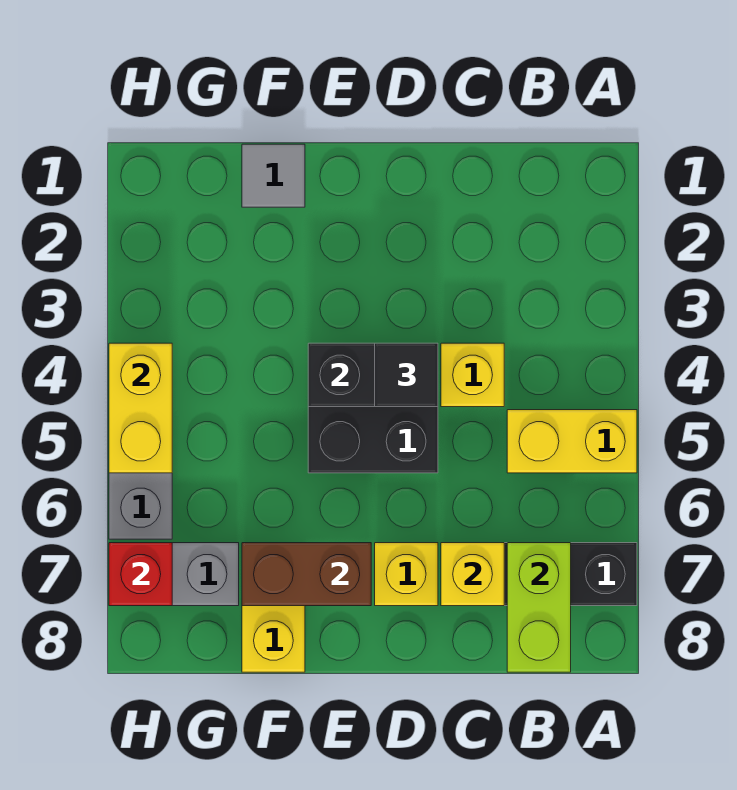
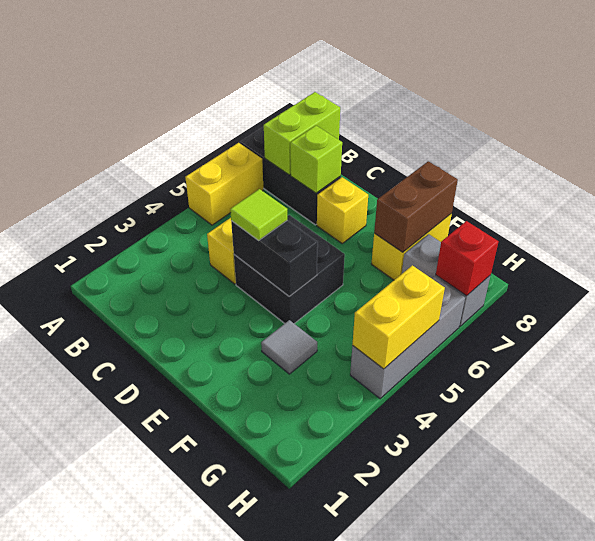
yellow brick A5:B5 level 1 -> yellow brick A5:A6 level 1
yellow brick C7 level 2 -> lime brick C7 level 2
black tile D4 level 3 -> lime tile D4 level 3
brown brick E7:F7 level 2 -> brown brick F7:F8 level 2
grey tile F1 level 1 -> grey tile F3 level 1

